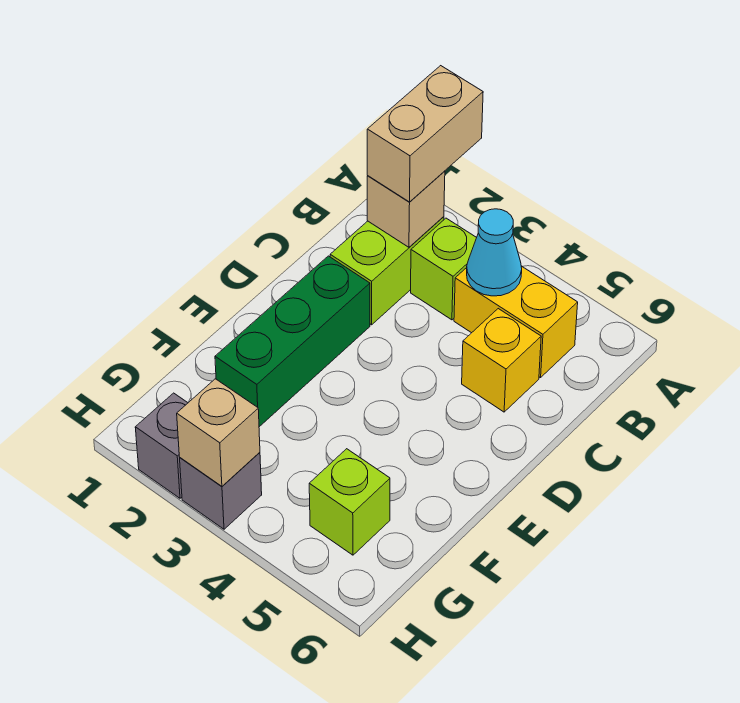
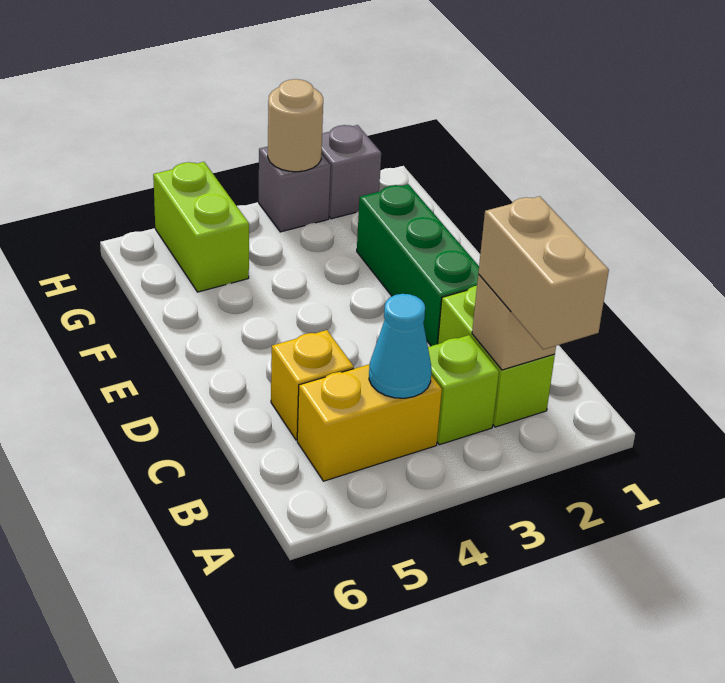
lime brick G5 level 1 -> lime brick G5:H5 level 1
tan brick H3 level 2 -> tan round brick H3 level 2

